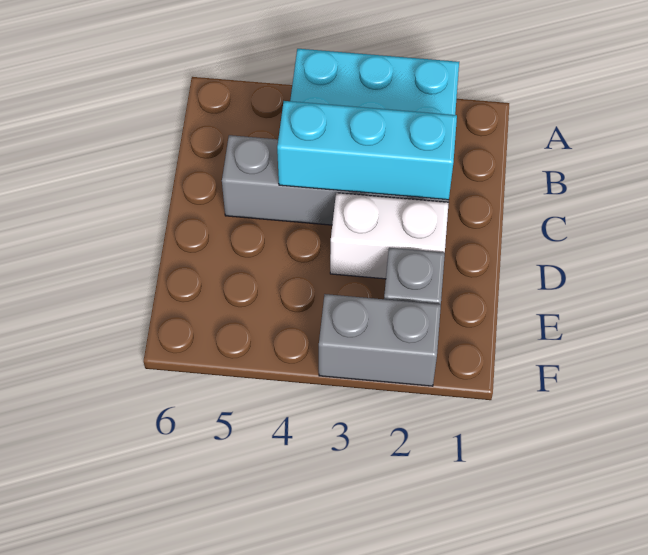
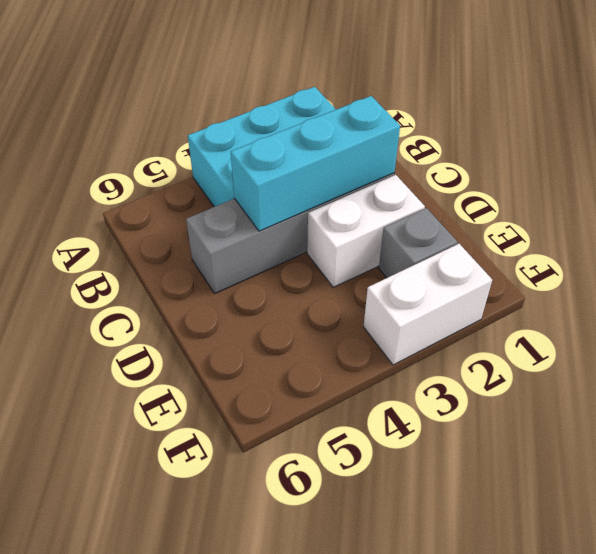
grey brick F2:F3 level 1 -> white brick F2:F3 level 1

